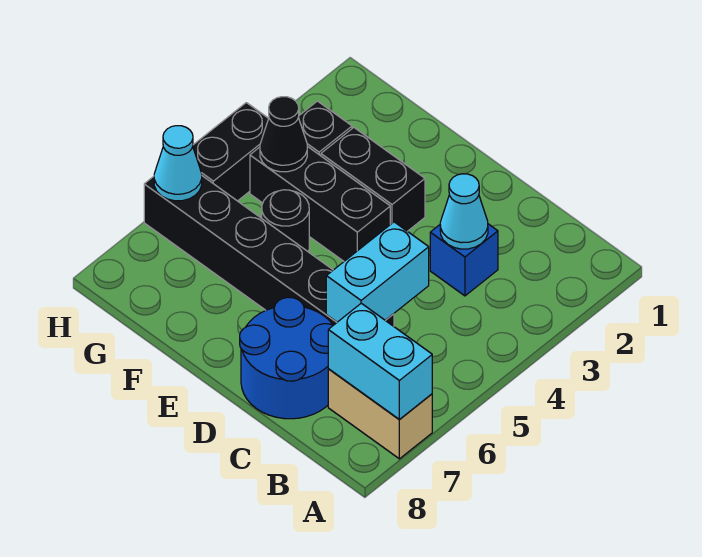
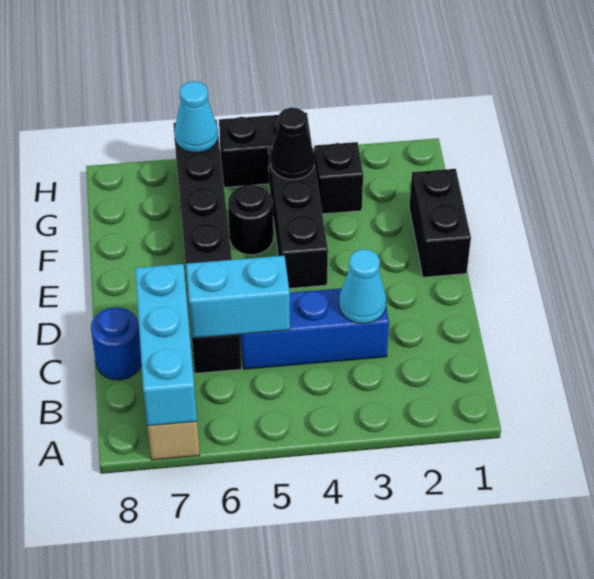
cyan brick A7:B7 level 2 -> cyan brick A7:C7 level 2
blue brick C3 level 1 -> blue brick C3:C5 level 1
blue round brick C7:D8 level 1 -> blue round brick C8 level 1
black brick E3:F3 level 1 -> black brick E1:F1 level 1

